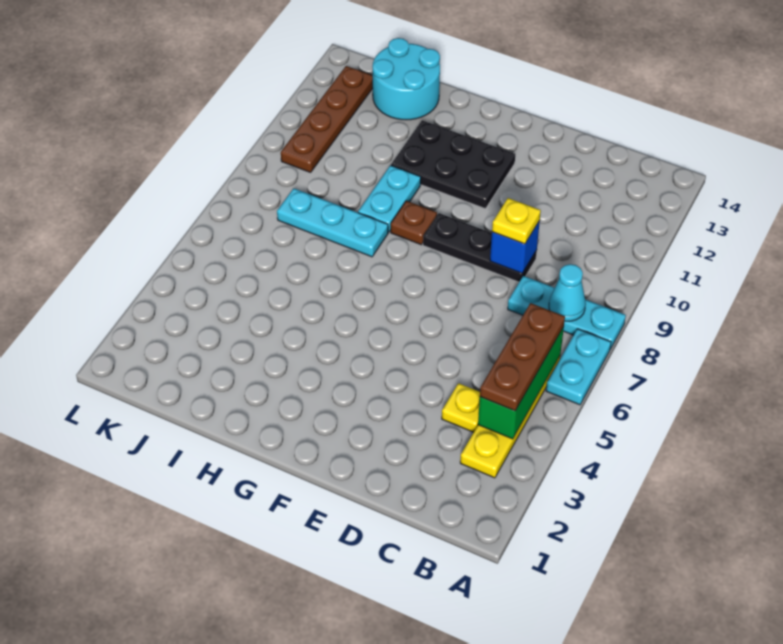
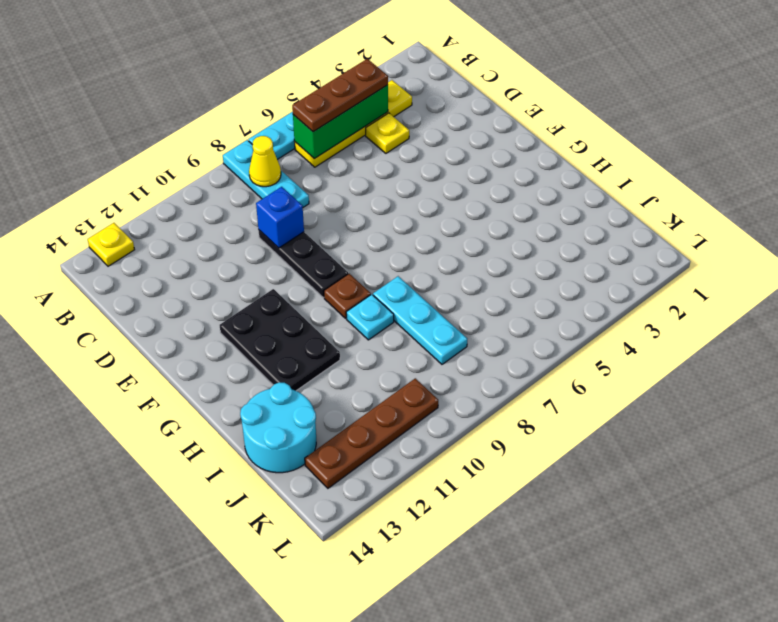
cyan cone B8 level 2 -> yellow cone B8 level 2
yellow plate D9 level 3 -> yellow plate A13 level 1
cyan plate H9:H10 level 1 -> cyan plate H9 level 1

